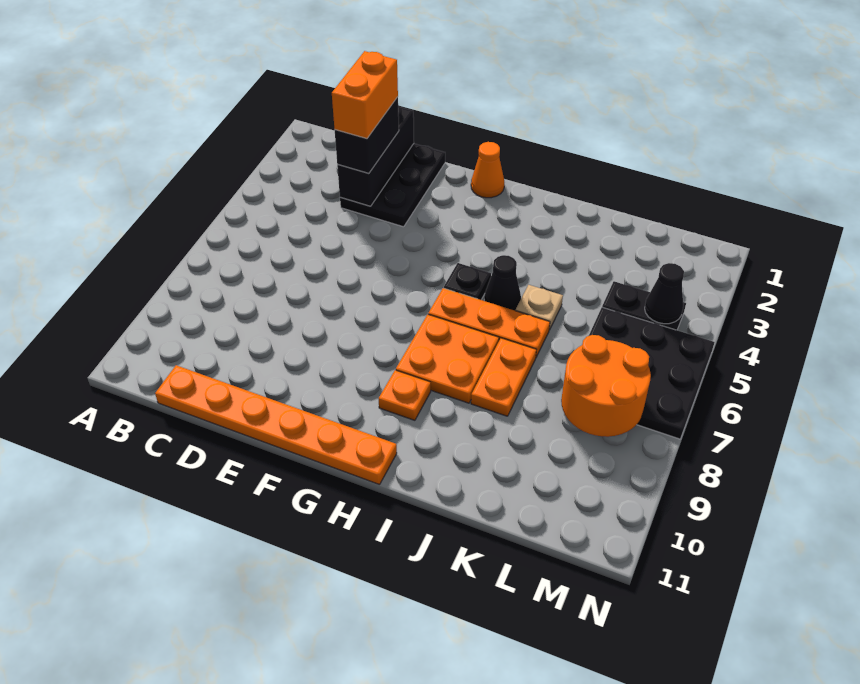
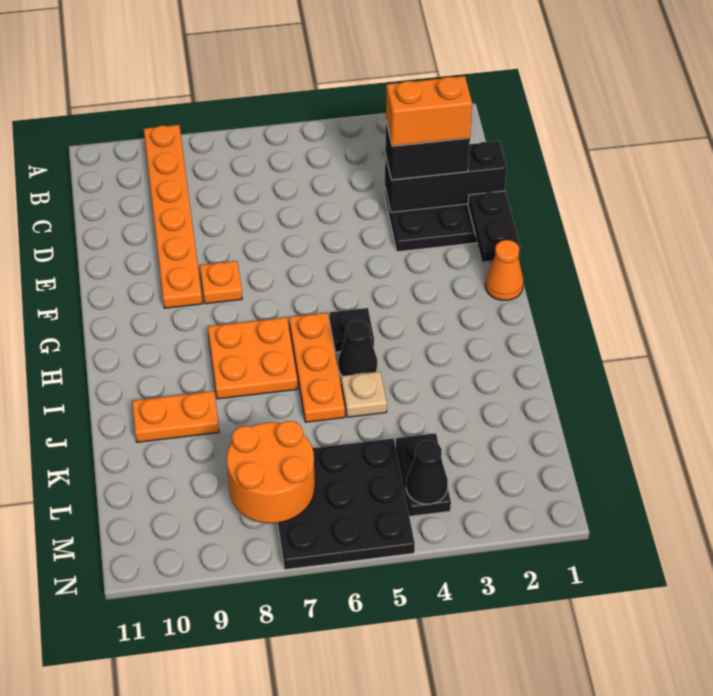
orange plate C11:H11 level 1 -> orange plate A9:F9 level 1
none -> black plate E1:F1 level 2
orange plate H9 level 1 -> orange plate F8 level 1
orange plate J7:J8 level 1 -> orange plate J9:J10 level 1

